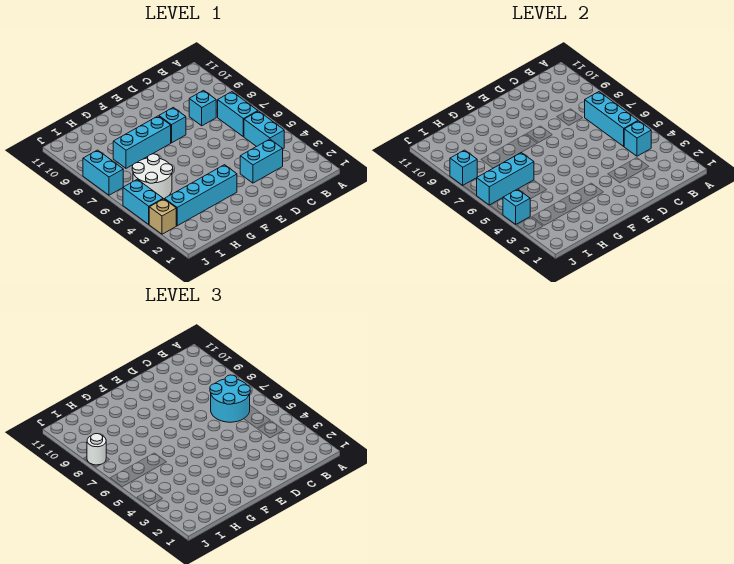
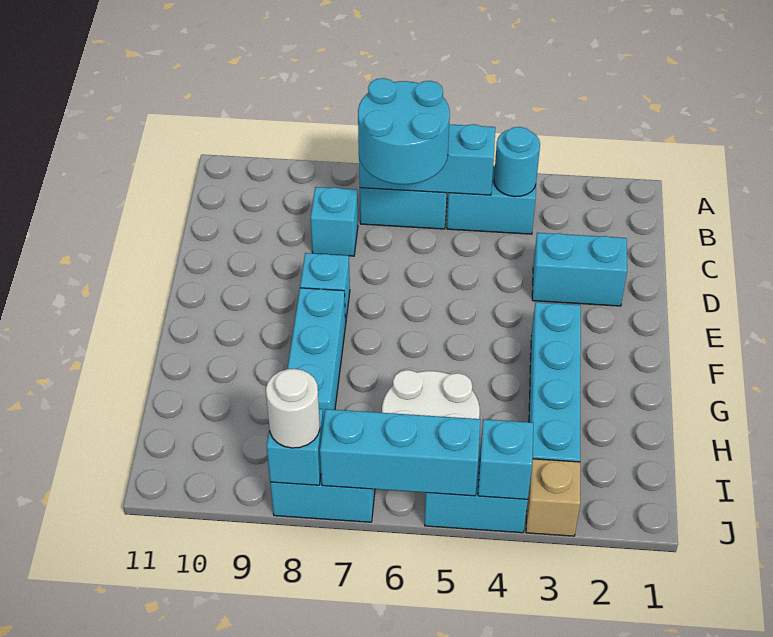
cyan brick B4 level 2 -> cyan round brick B4 level 2
cyan brick C3:D3 level 1 -> cyan brick D2:D3 level 1
cyan brick H6:J6 level 2 -> cyan brick J5:J7 level 2

